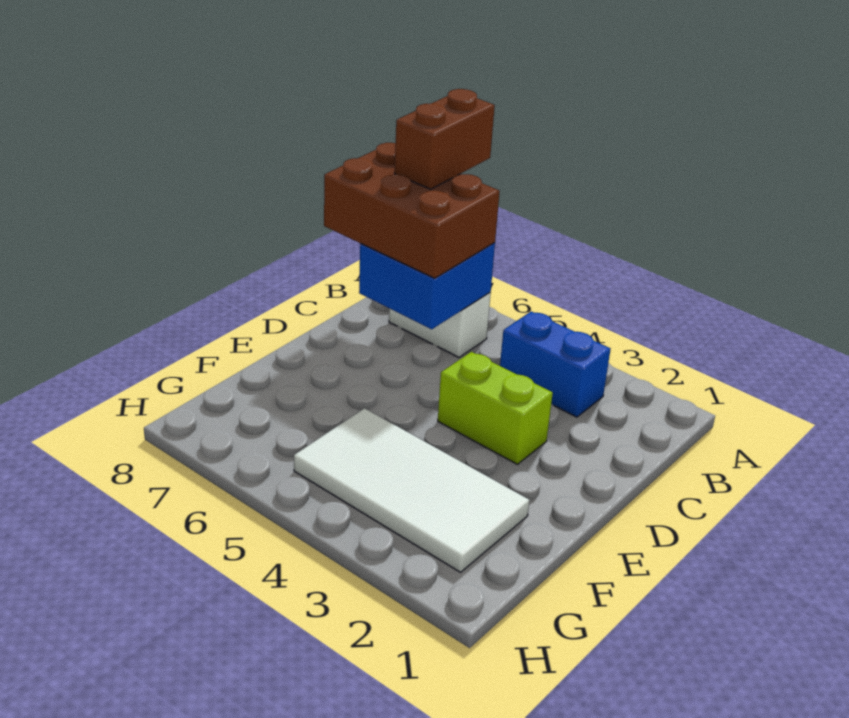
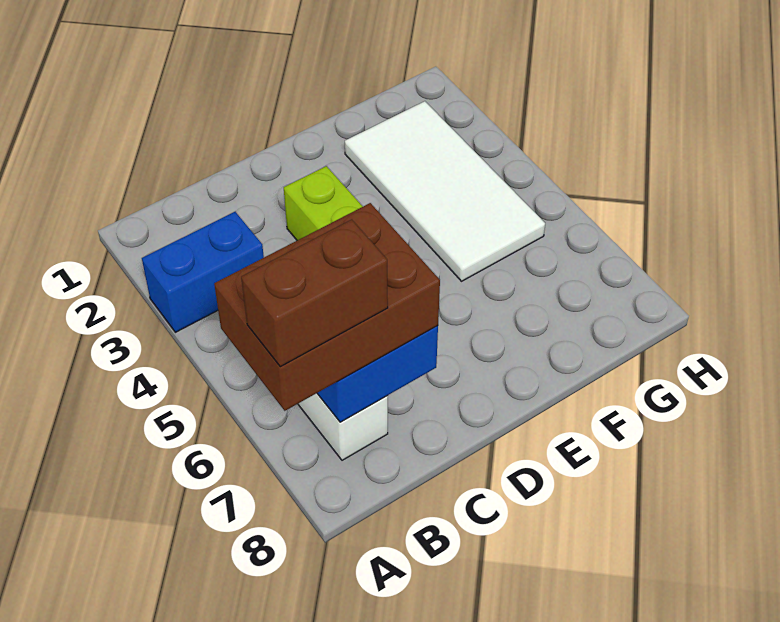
blue brick B3:B4 level 1 -> blue brick A3:B3 level 1
brown brick B6:C8 level 3 -> brown brick A6:C7 level 3

